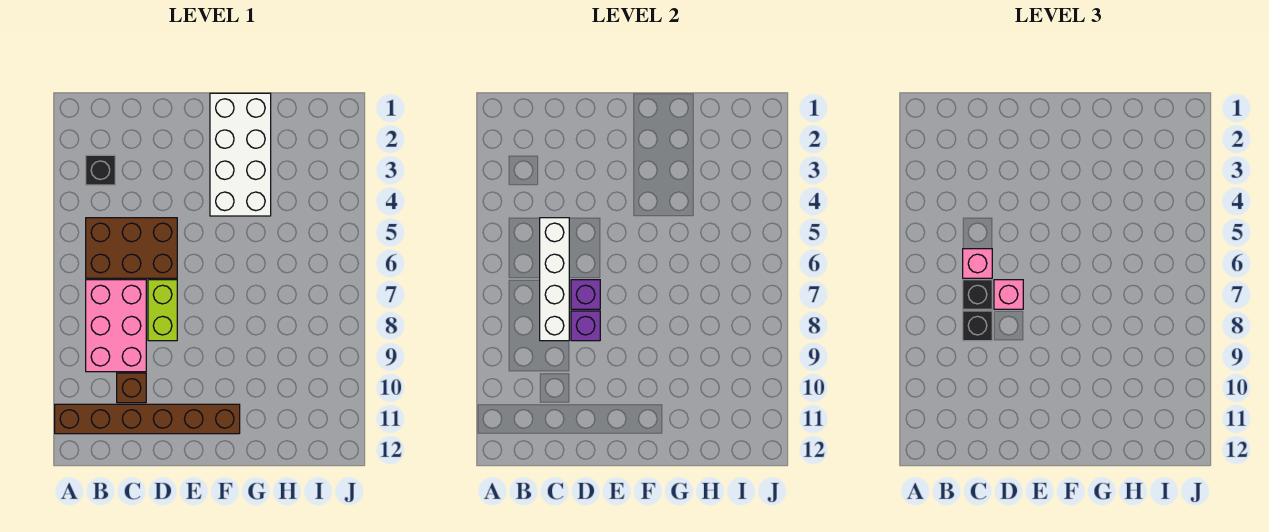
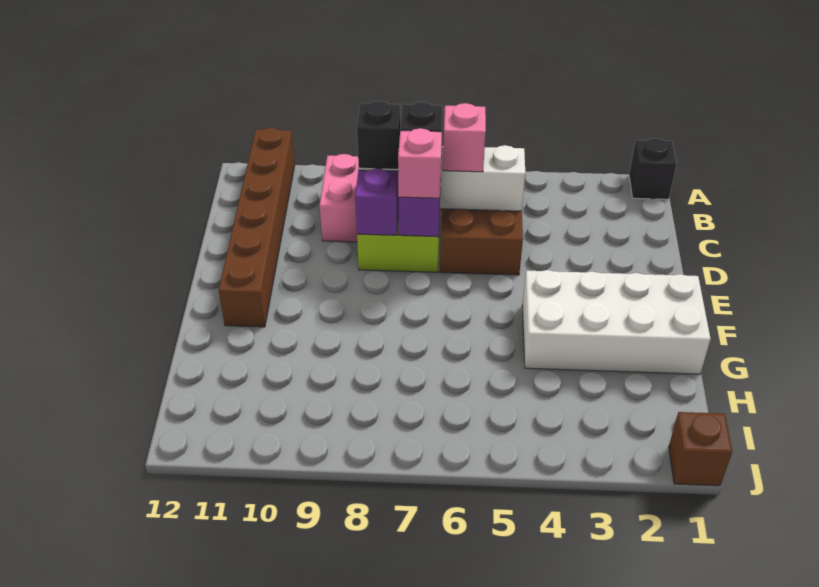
black brick B3 level 1 -> black brick A1 level 1
brown brick C10 level 1 -> brown brick J1 level 1

